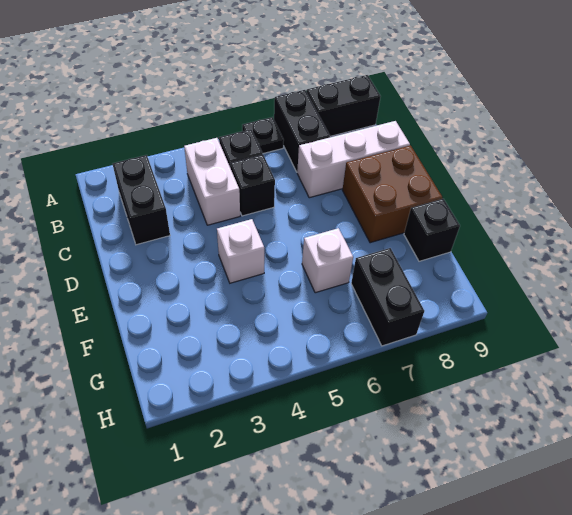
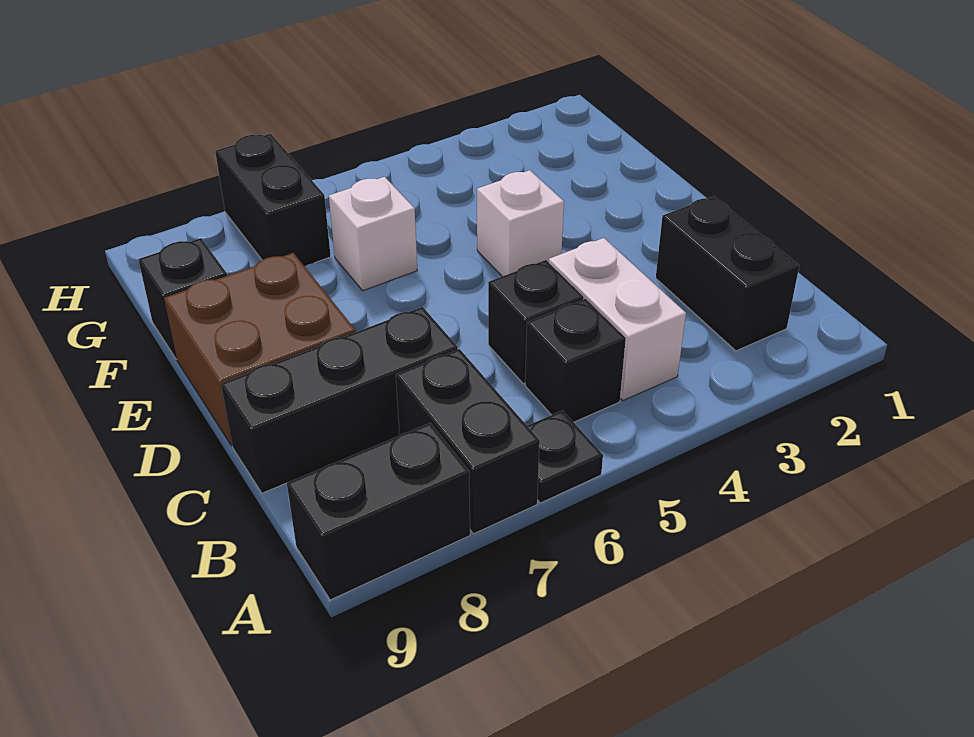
white brick C7:C9 level 1 -> black brick C7:C9 level 1

